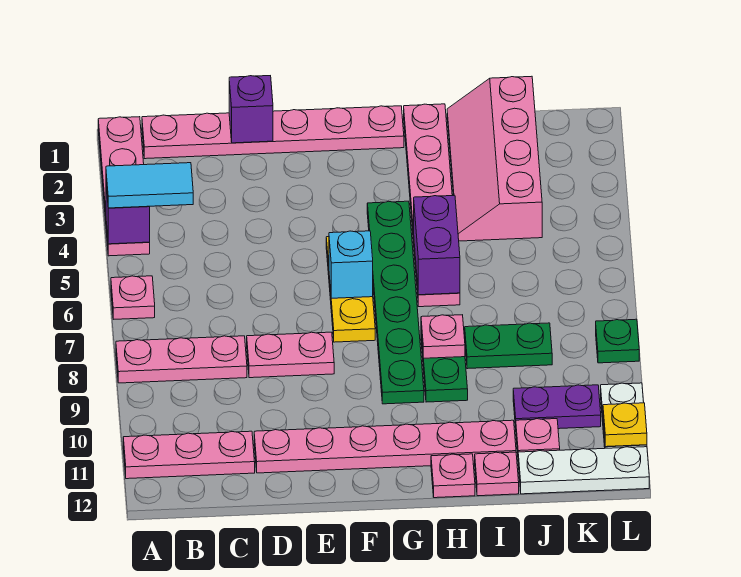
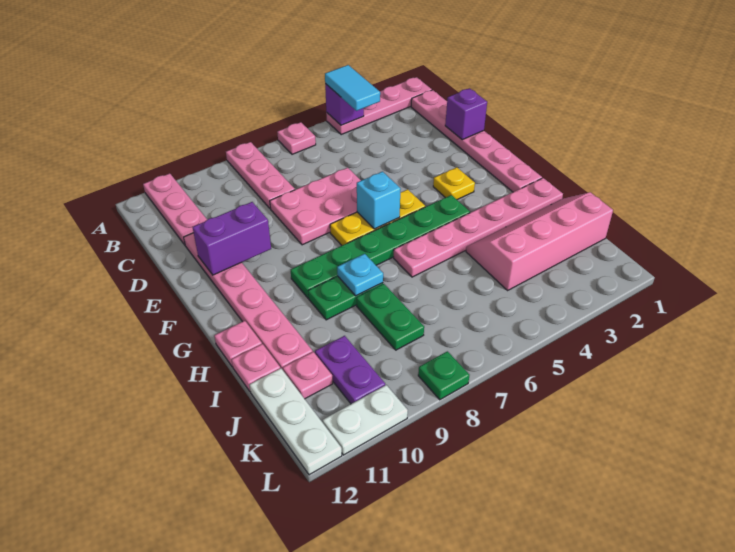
pink plate D8:E8 level 1 -> pink plate D6:E8 level 1
purple brick H5:H6 level 2 -> purple brick E10:E11 level 2
pink plate H8 level 2 -> cyan plate H8 level 2
yellow plate L11 level 2 -> yellow plate F3 level 1

